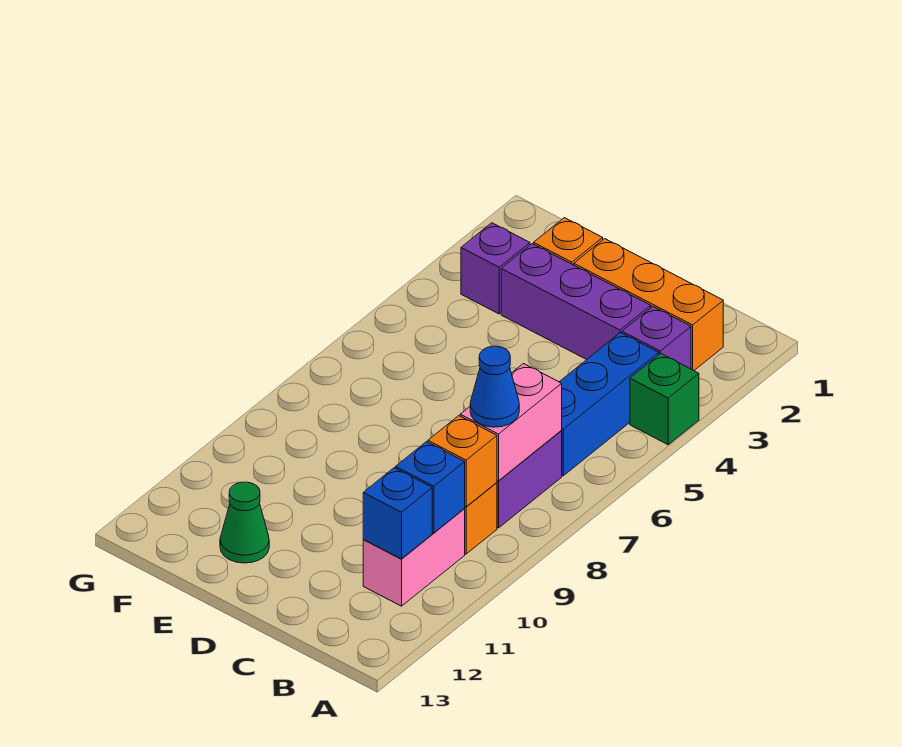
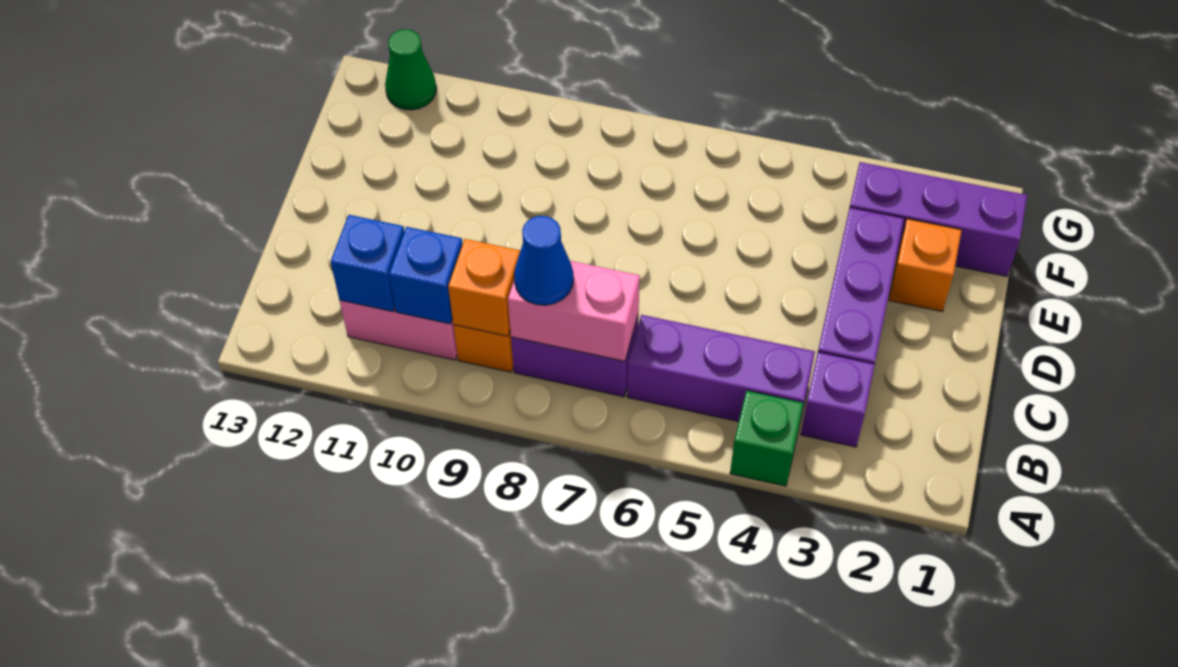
orange brick B2:D2 level 1 -> none
blue brick B4:B6 level 1 -> purple brick B4:B6 level 1
green cone E12 level 1 -> green cone G12 level 1
purple brick F3 level 1 -> purple brick F1:F3 level 1

